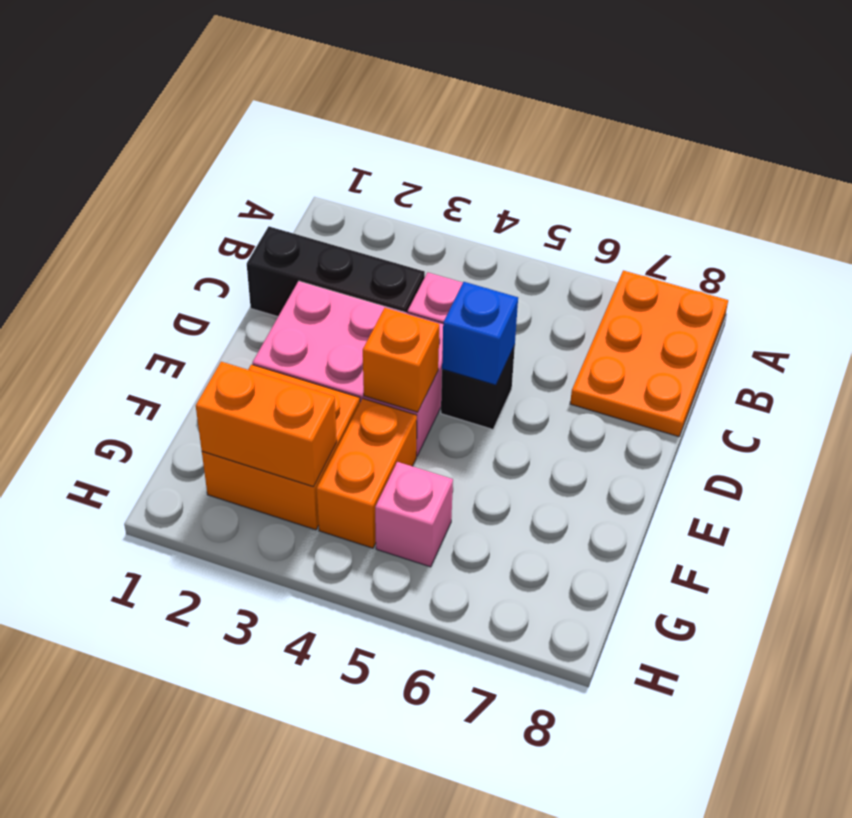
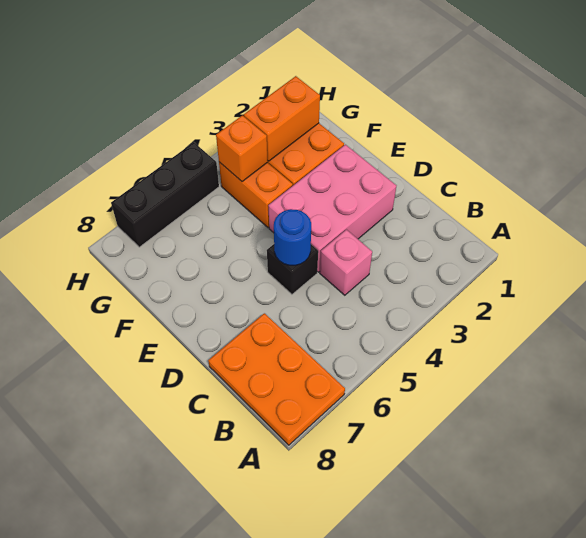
black brick C1:C3 level 1 -> black brick H5:H7 level 1
blue brick D5 level 2 -> blue round brick D5 level 2
orange brick E4 level 2 -> orange brick G4 level 2
pink brick G5 level 1 -> none

